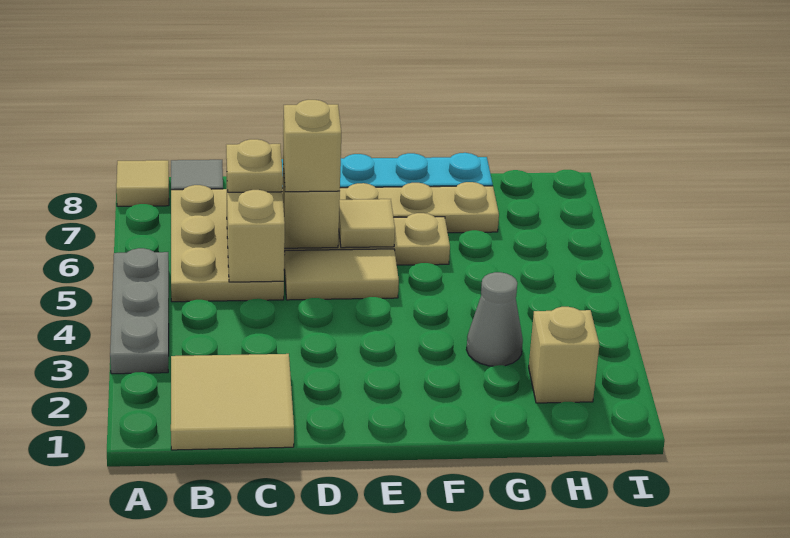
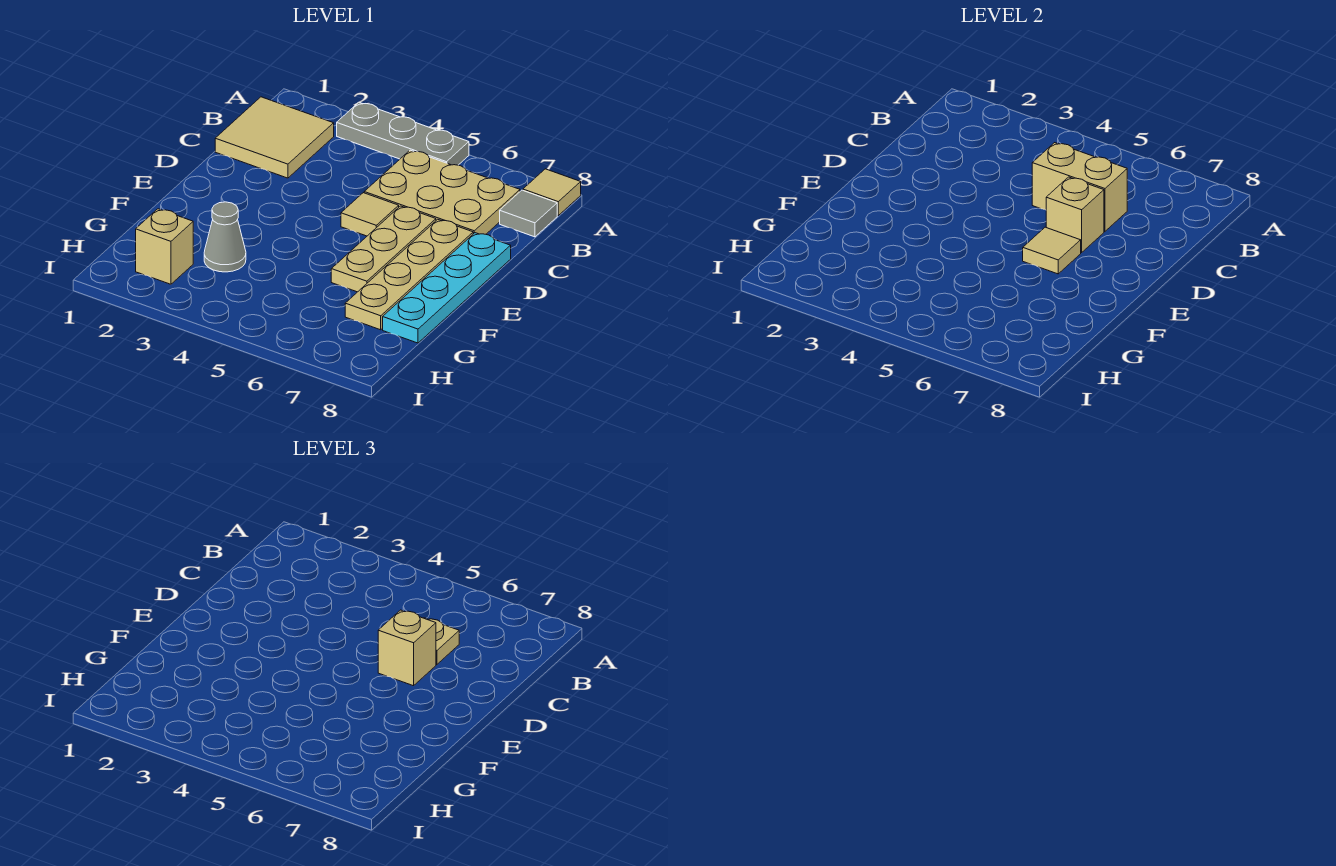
tan tile D5:E5 level 1 -> tan tile D5 level 1

